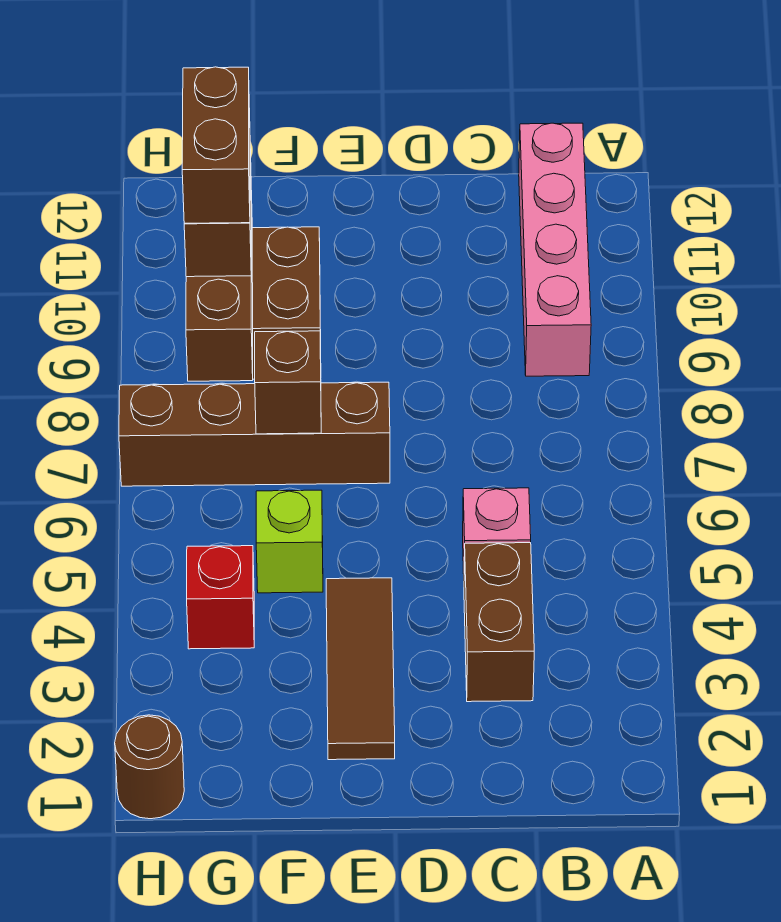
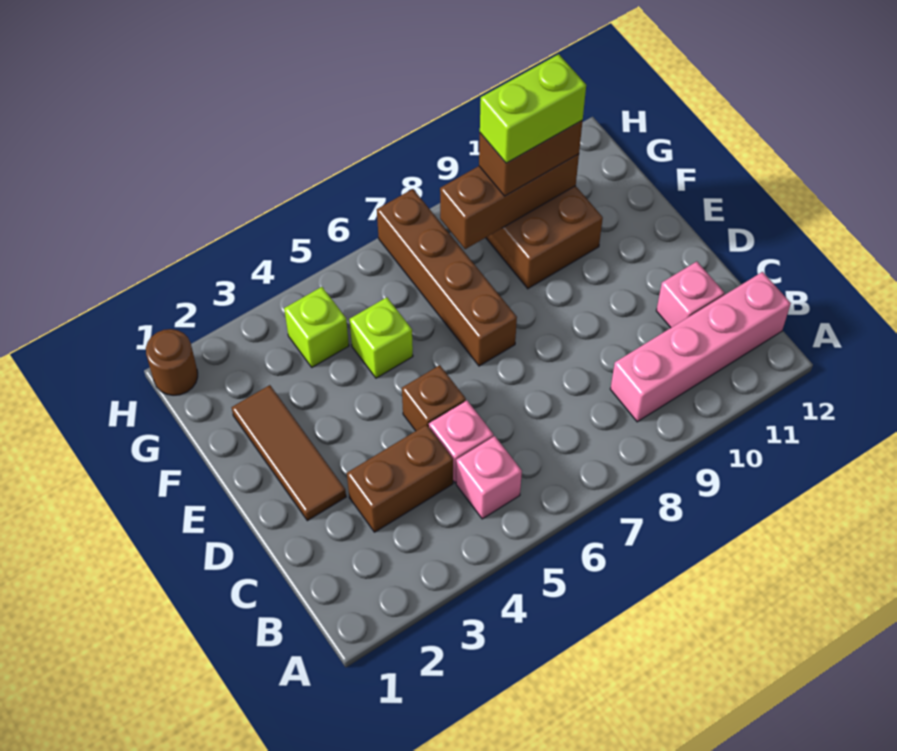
none -> pink brick B5 level 1
none -> pink brick C11 level 1
brown tile E2:E4 level 1 -> brown tile D2:F2 level 1
brown brick F7 level 2 -> brown brick D5 level 1
red brick G4 level 1 -> lime brick G4 level 1
brown brick G9:G10 level 4 -> lime brick G9:G10 level 4

